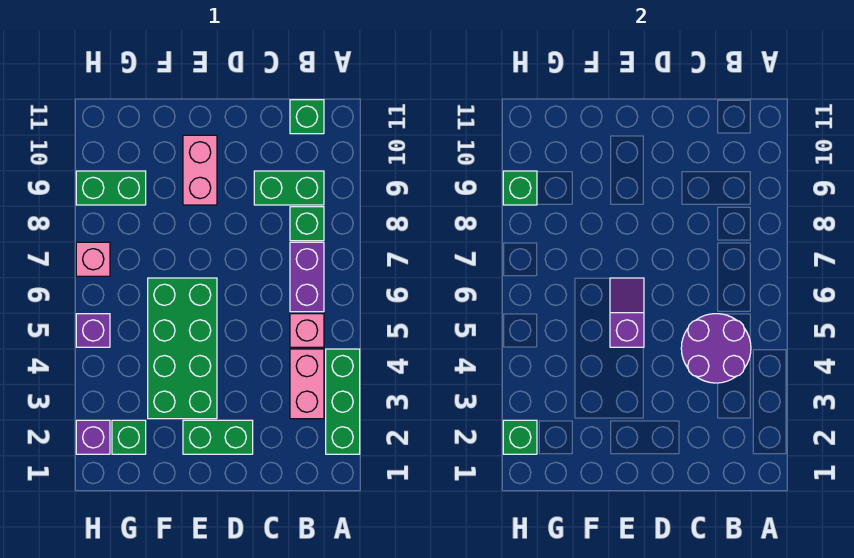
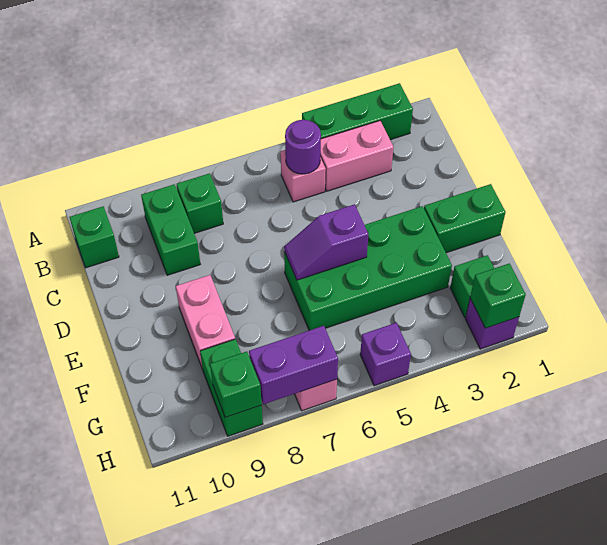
purple round brick B4:C5 level 2 -> purple round brick B5 level 2
purple brick B6:B7 level 1 -> purple brick H7:H8 level 2
green brick D2:E2 level 1 -> green brick E1:E2 level 1
pink brick E9:E10 level 1 -> pink brick E9:F9 level 1

